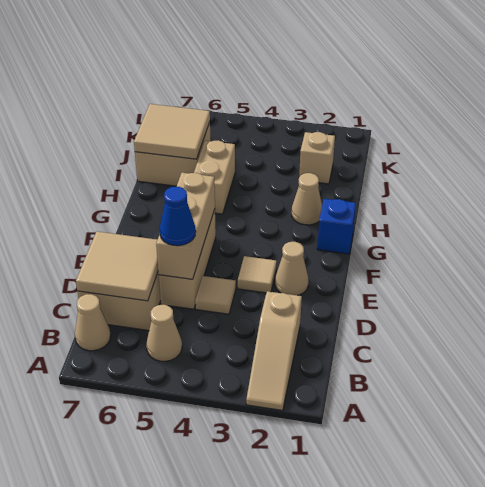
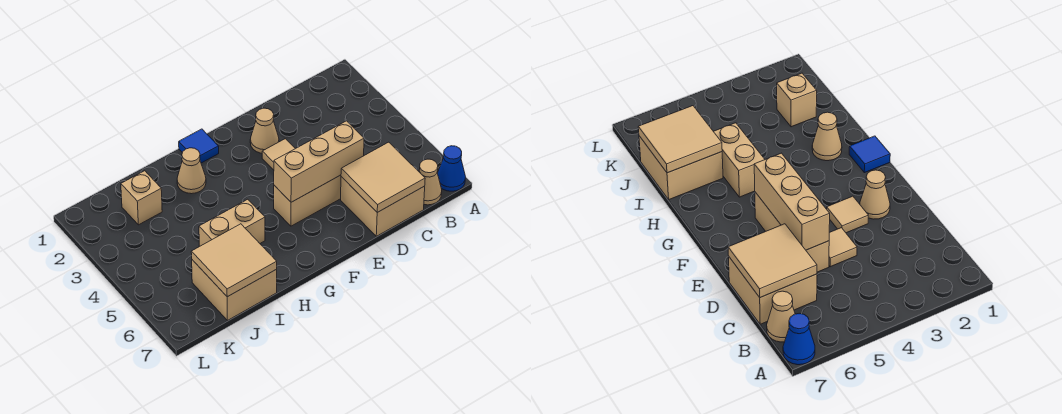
tan slope A2:C2 level 1 top C -> none
tan cone B5 level 1 -> none
blue cone D5 level 3 -> blue cone A7 level 1
blue brick G1 level 1 -> blue tile G1 level 1

